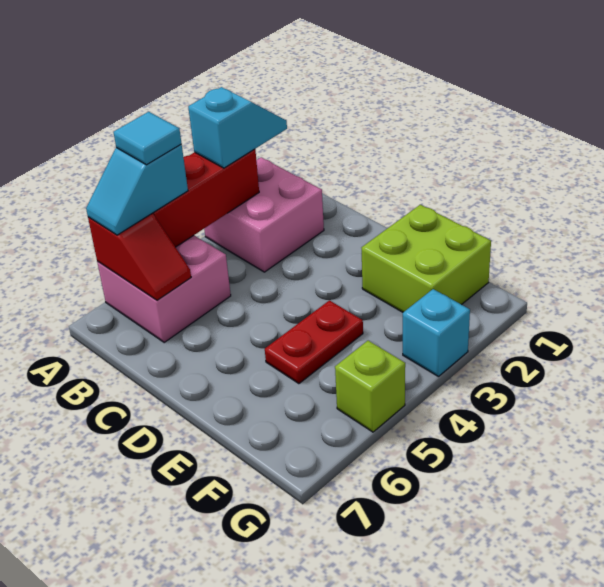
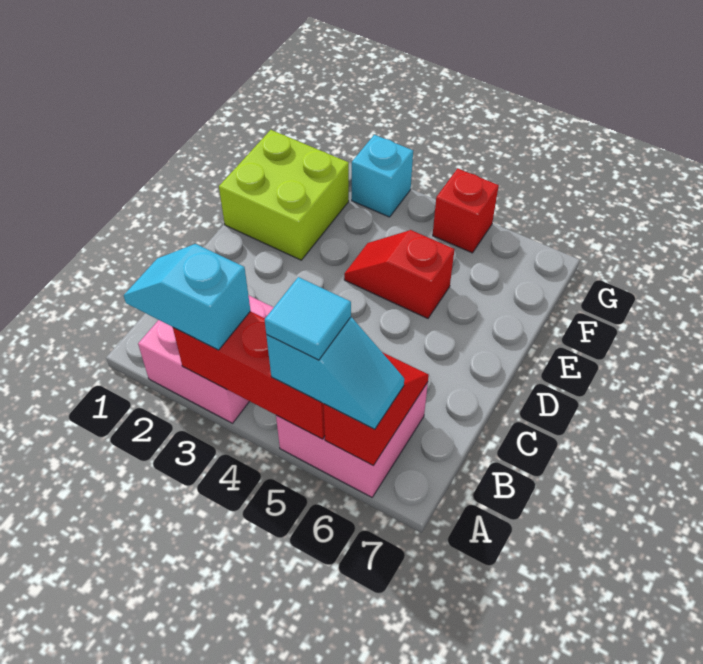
red plate E4:E5 level 1 -> red slope E4:E5 level 1 top 5
lime brick G5 level 1 -> red brick G5 level 1

